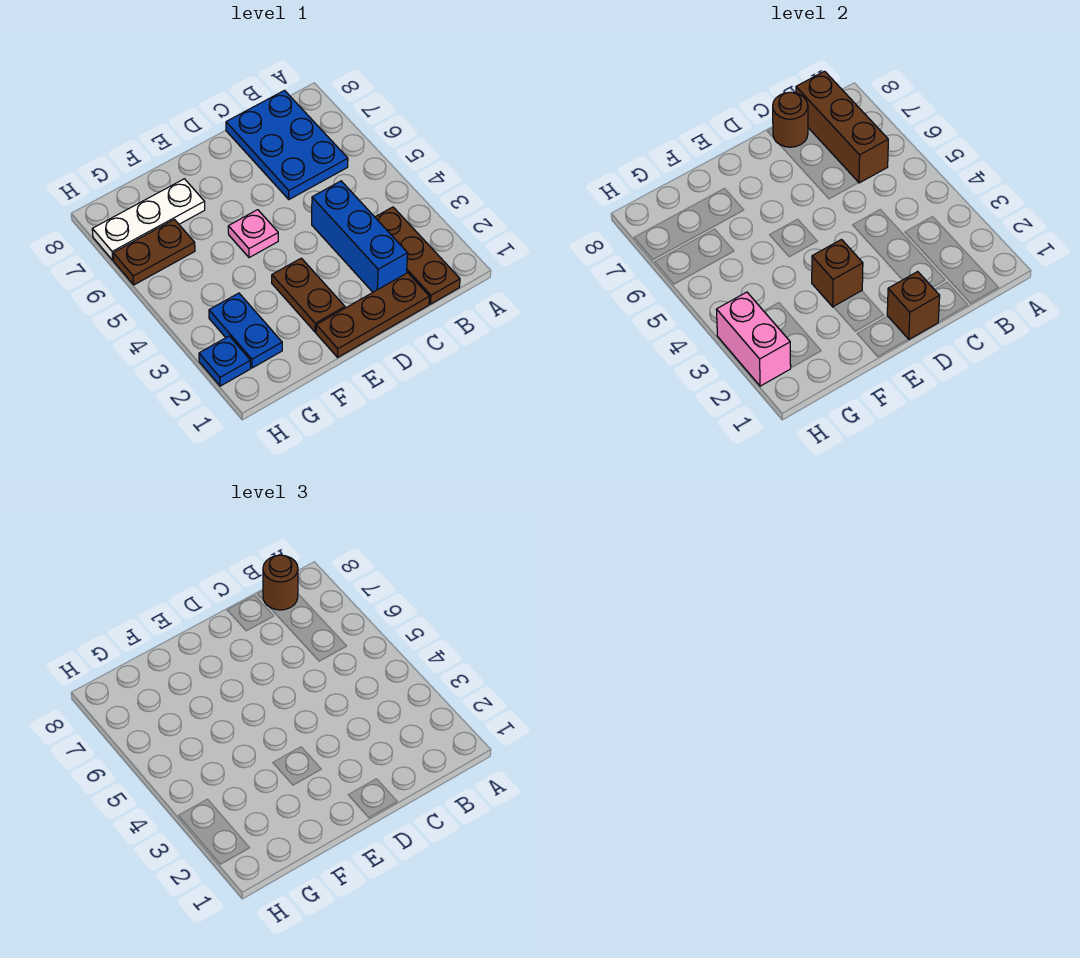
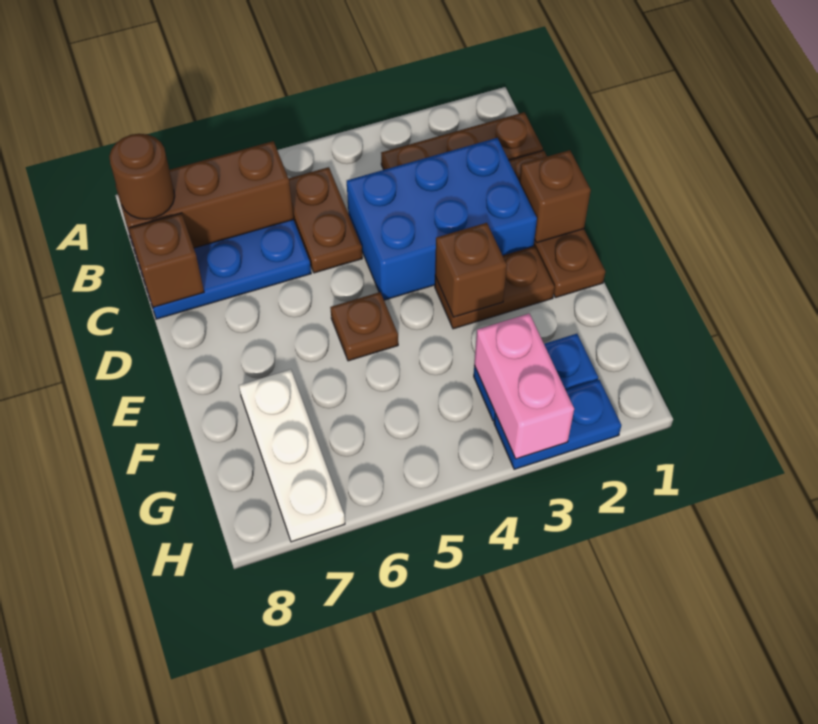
blue brick C2:C4 level 1 -> blue brick C2:D4 level 1
brown round brick C8 level 2 -> brown brick C8 level 2
pink plate E5 level 1 -> brown plate E5 level 1
brown plate G6:H6 level 1 -> brown plate B5:C5 level 1
blue plate H2 level 1 -> blue plate H2:H3 level 1
pink brick H2:H3 level 2 -> pink brick G3:H3 level 2

